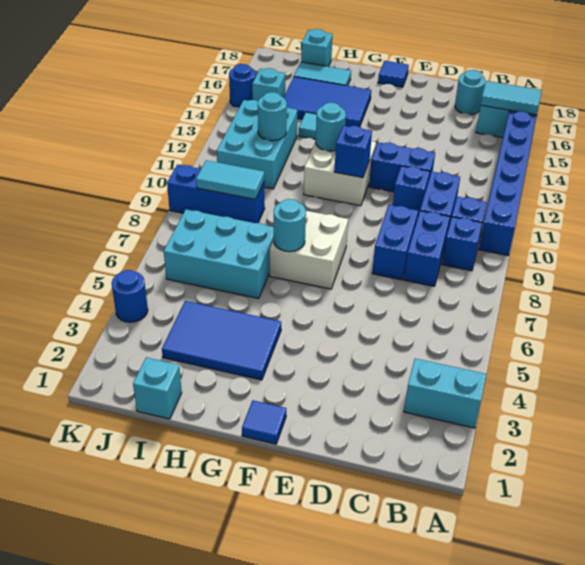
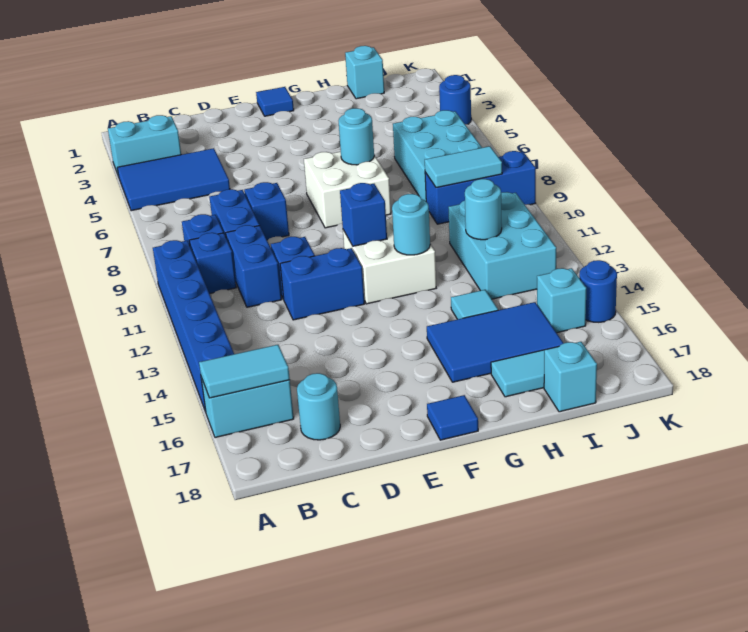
blue brick D8:D9 level 1 -> blue brick D8 level 1
blue tile G3:I4 level 1 -> blue tile A4:C5 level 1
cyan brick H6:J7 level 1 -> cyan brick I6:J8 level 1

